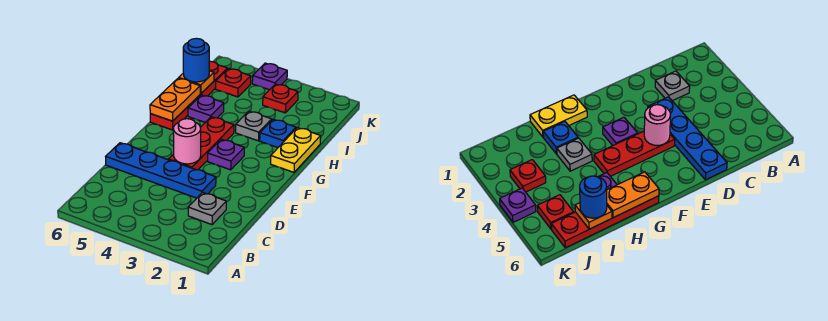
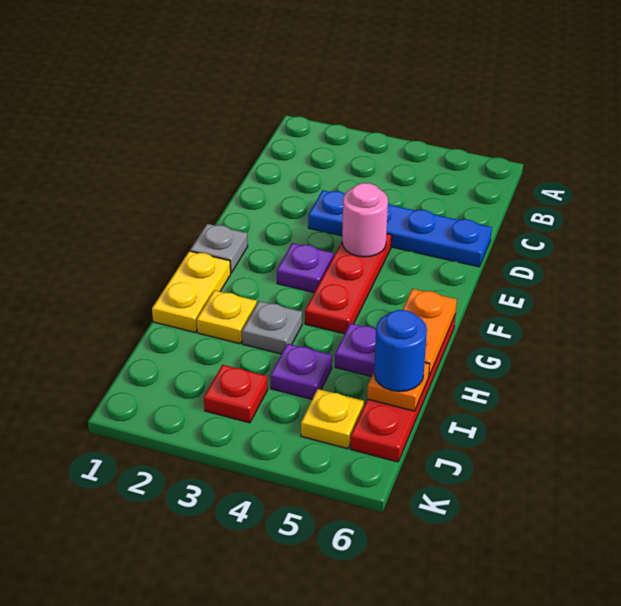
grey plate C2 level 1 -> grey plate F1 level 1
blue plate H2 level 1 -> yellow plate H2 level 1
red plate J5 level 1 -> yellow plate J5 level 1
purple plate K4 level 1 -> purple plate I4 level 1

